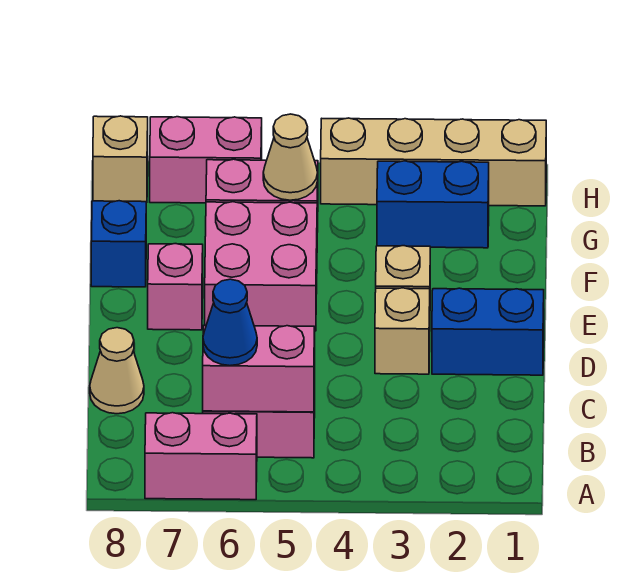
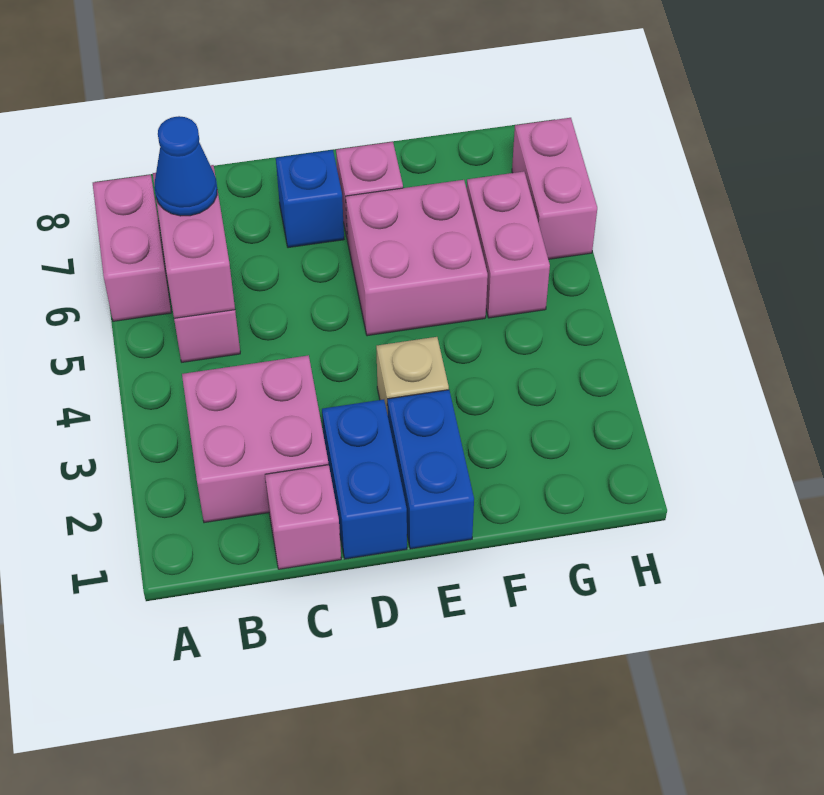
none -> pink brick B2:C3 level 1
none -> pink brick C1 level 1
tan cone C8 level 1 -> none
tan brick D3 level 1 -> none
blue brick F8 level 1 -> blue brick D7 level 1
blue brick G2:G3 level 1 -> blue brick E1:E2 level 1
tan cone G5 level 2 -> none
tan brick H1:H4 level 1 -> none
tan brick H8 level 1 -> none

